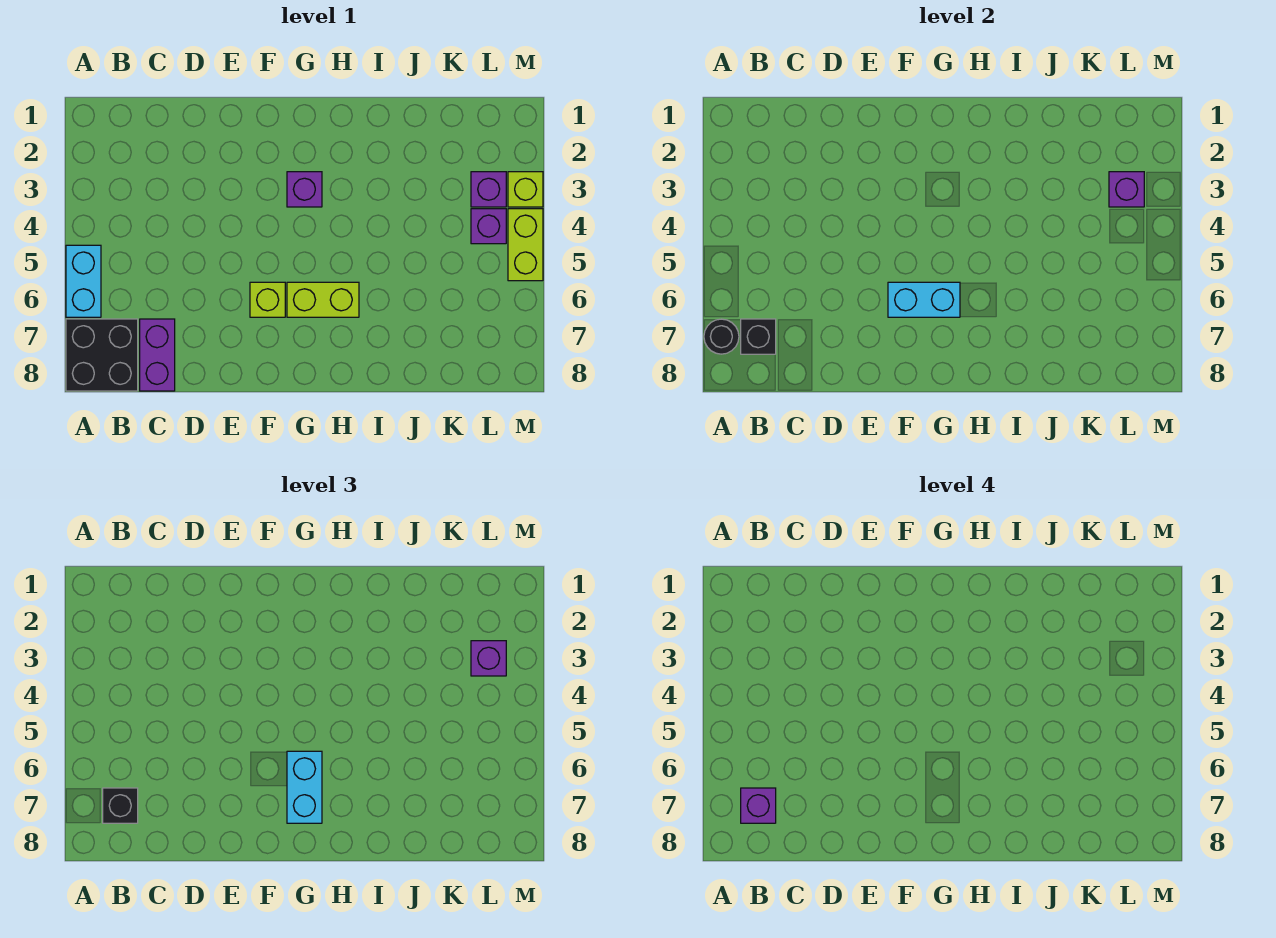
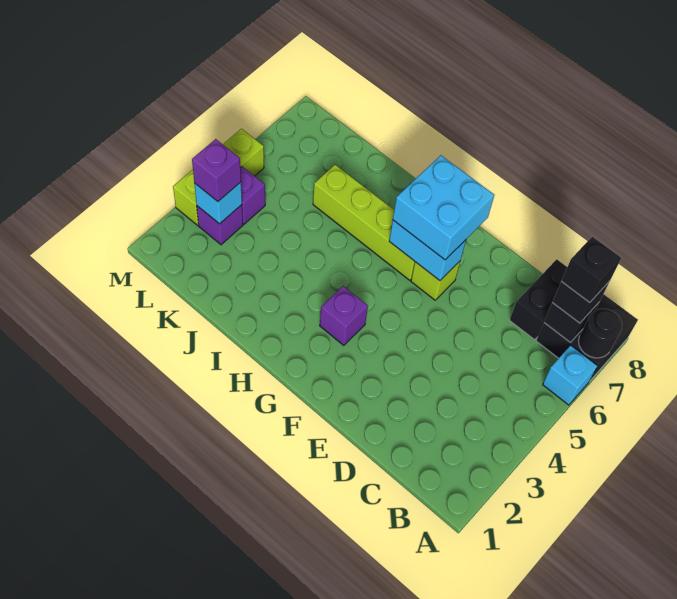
cyan brick A5:A6 level 1 -> cyan brick A6 level 1
purple brick B7 level 4 -> black brick B7 level 4
purple brick C7:C8 level 1 -> black brick C7:C8 level 1
lime brick G6:H6 level 1 -> lime brick G6:J6 level 1
cyan brick G6:G7 level 3 -> cyan brick F6:G7 level 3
purple brick L3 level 2 -> cyan brick L3 level 2

